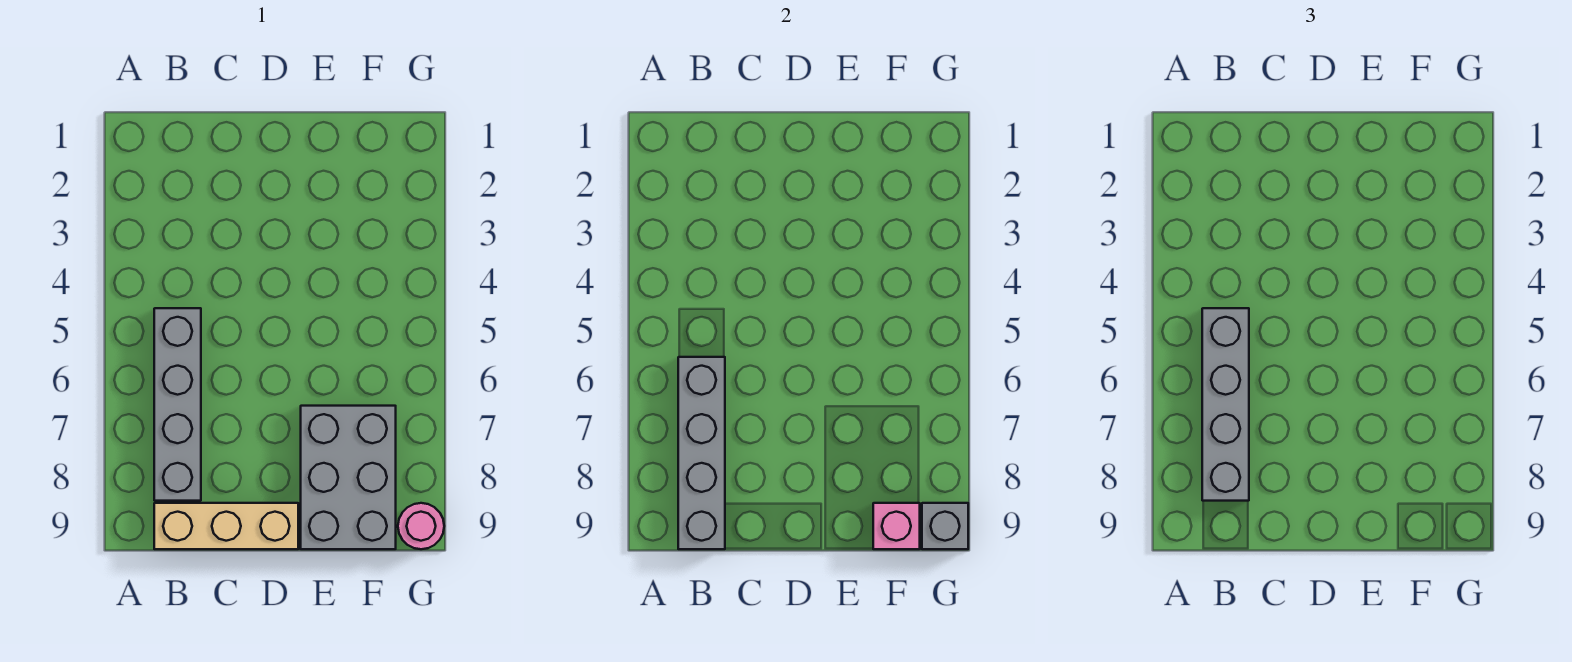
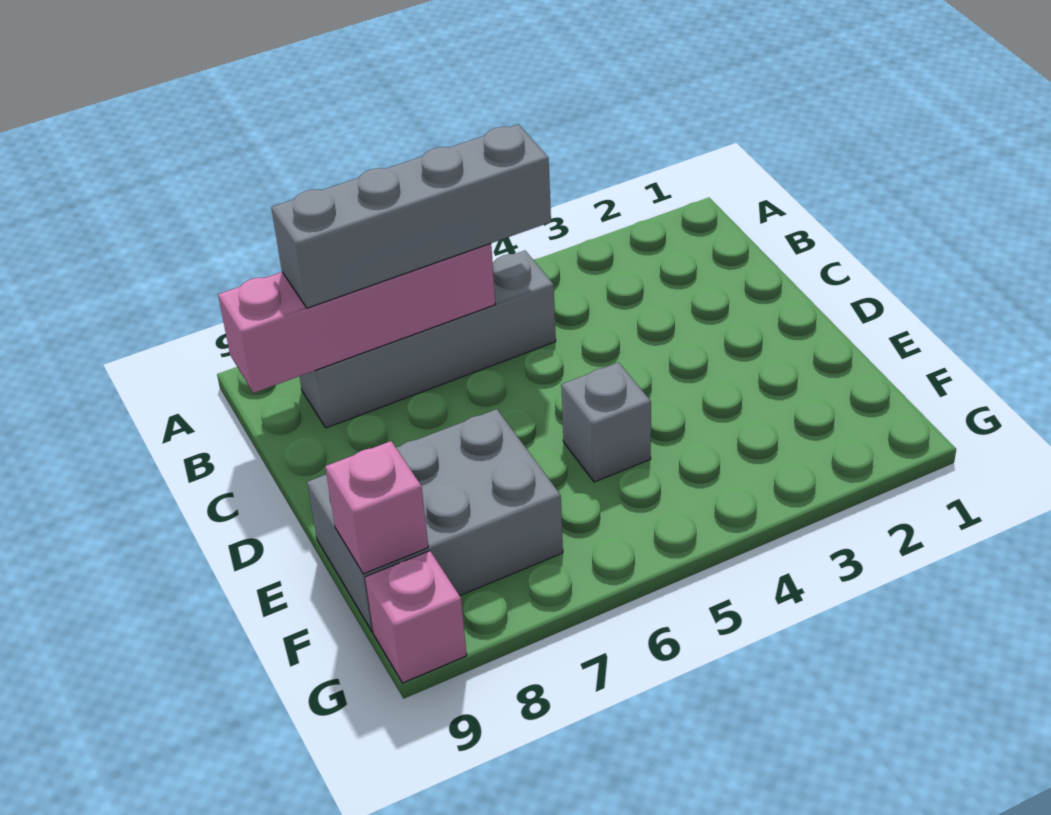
grey brick B6:B9 level 2 -> pink brick B6:B9 level 2
tan brick B9:D9 level 1 -> none
pink round brick G9 level 1 -> pink brick G9 level 1
grey brick G9 level 2 -> grey brick E5 level 1

